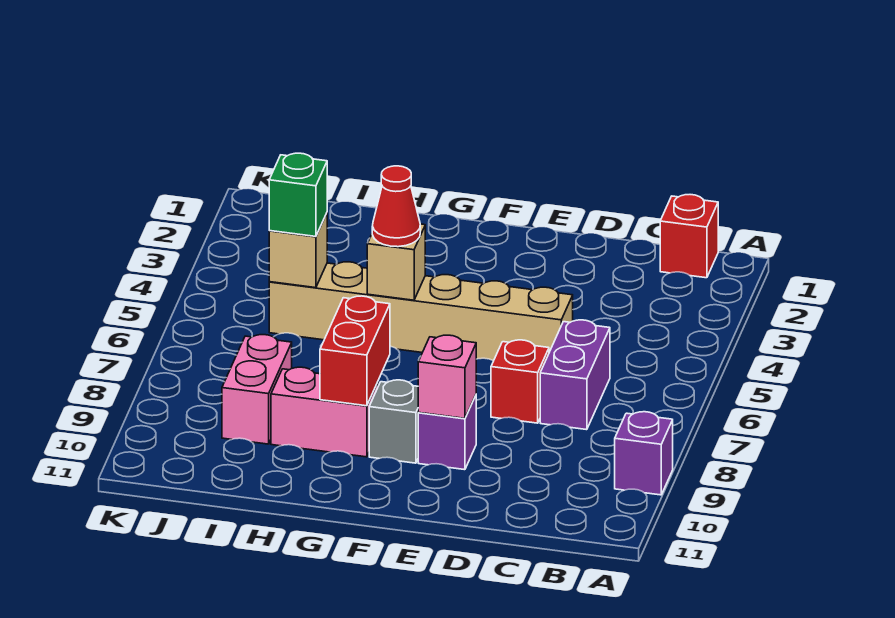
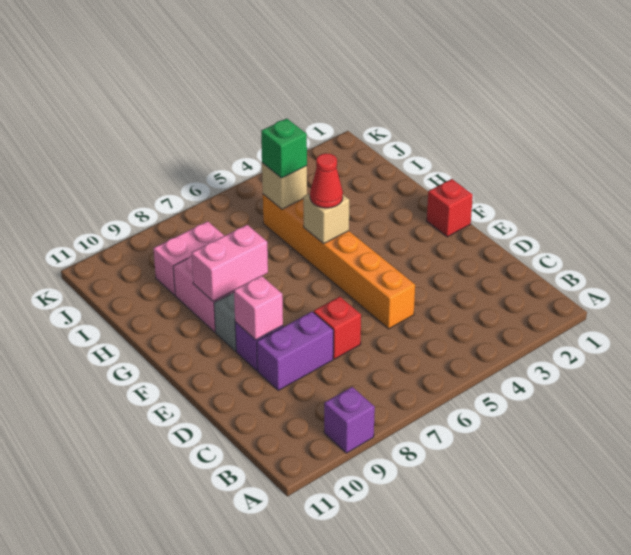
red brick B1 level 1 -> red brick F1 level 1
purple brick C6:C7 level 1 -> purple brick D8:D9 level 1
tan brick D5:I5 level 1 -> orange brick D5:I5 level 1
red brick G8:G9 level 2 -> pink brick G8:G9 level 2

